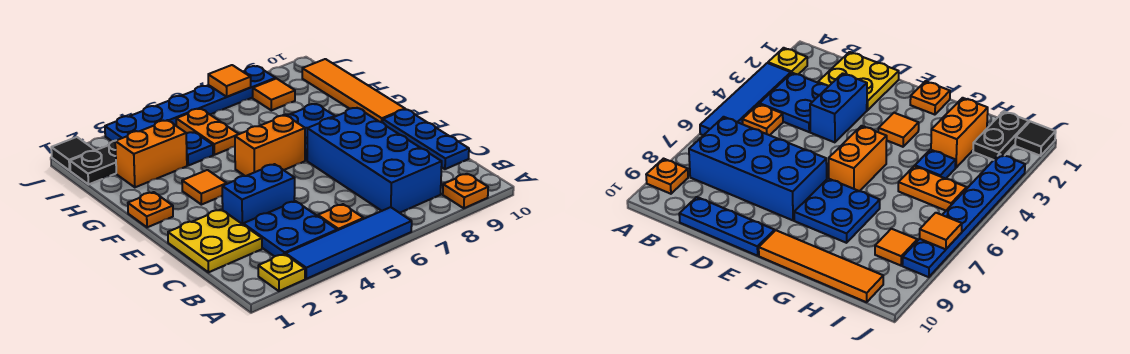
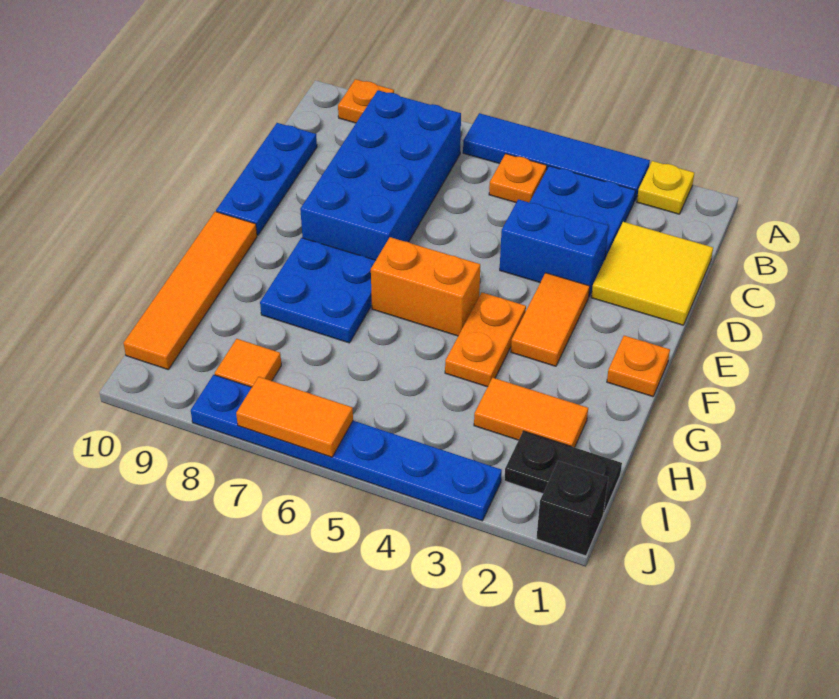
yellow plate C1:D2 level 1 -> yellow tile C1:D2 level 1
orange tile F3 level 1 -> orange tile E3:F3 level 1
orange brick H2:H3 level 1 -> orange tile H2:H3 level 1
blue plate H4 level 1 -> none
orange plate H5:I5 level 1 -> orange plate F4:G4 level 1
black tile J1 level 1 -> black brick J1 level 1
orange tile J7 level 2 -> orange tile J6:J7 level 2

